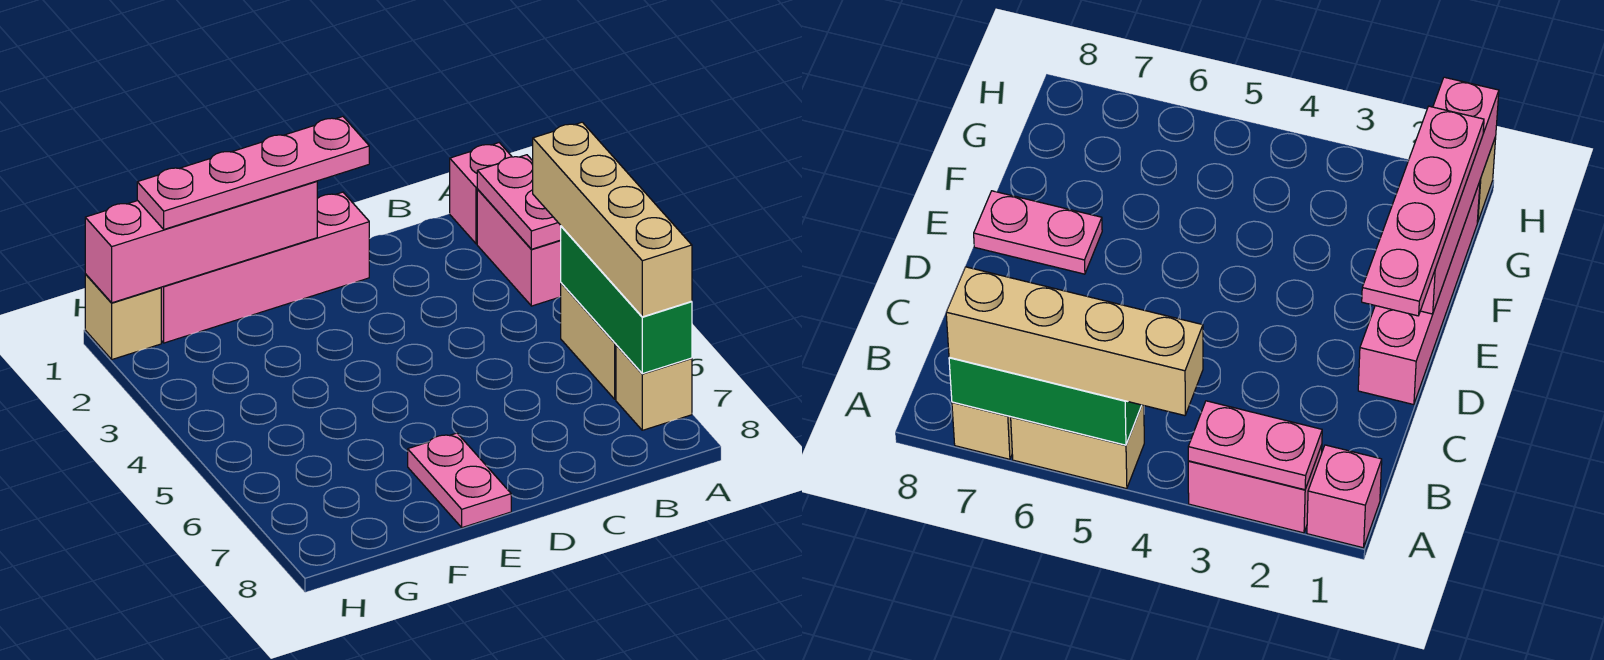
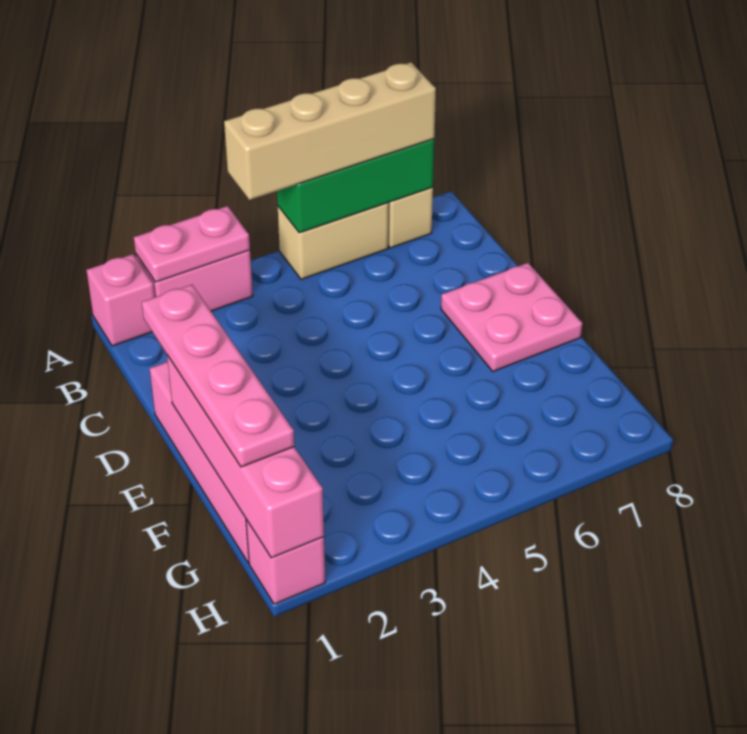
pink plate E7:E8 level 1 -> pink plate D7:E8 level 1
tan brick H1 level 1 -> pink brick H1 level 1

